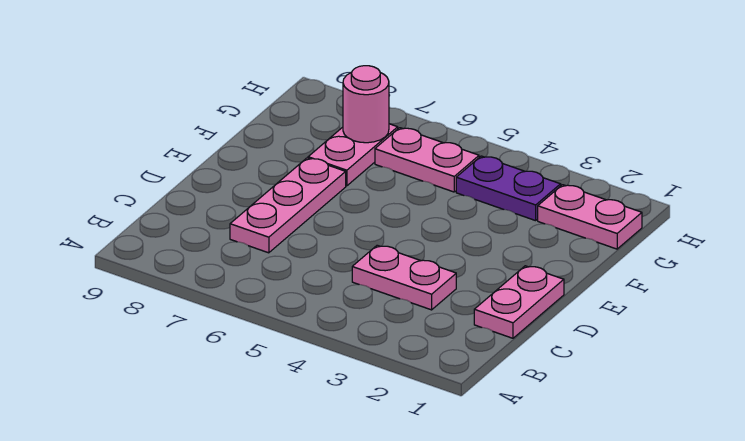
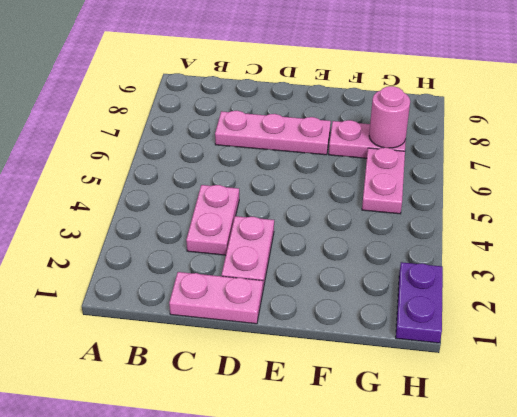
pink plate G1:G2 level 1 -> pink plate D2:D3 level 1
purple plate G3:G4 level 1 -> purple plate H1:H2 level 1

